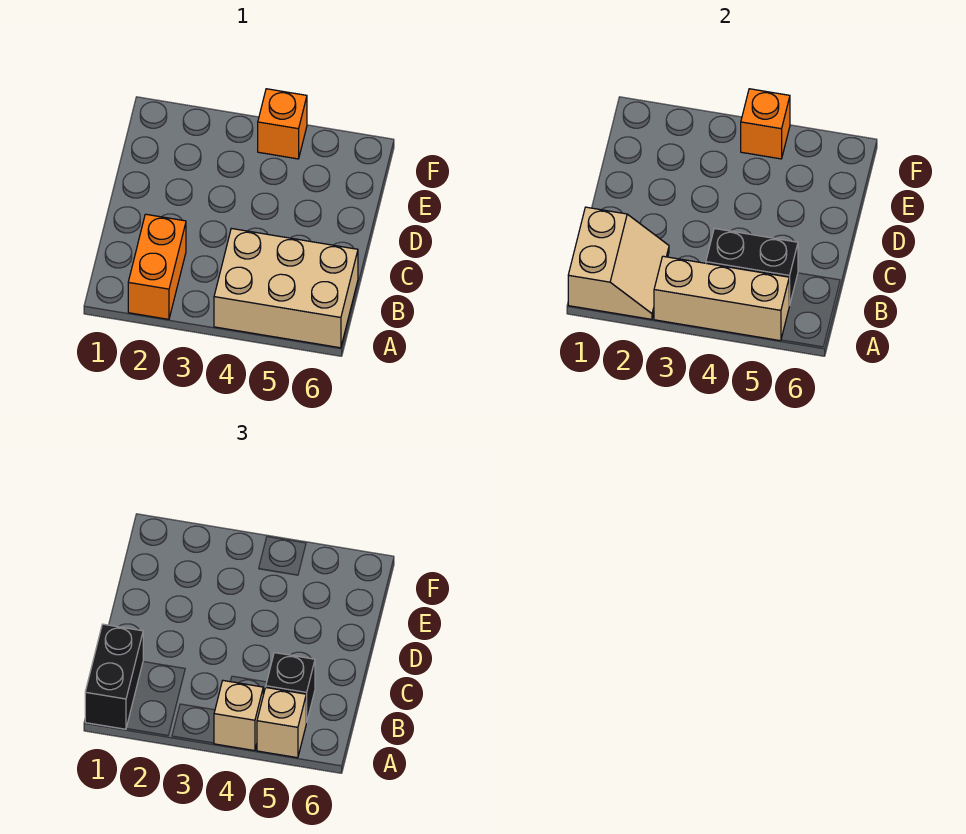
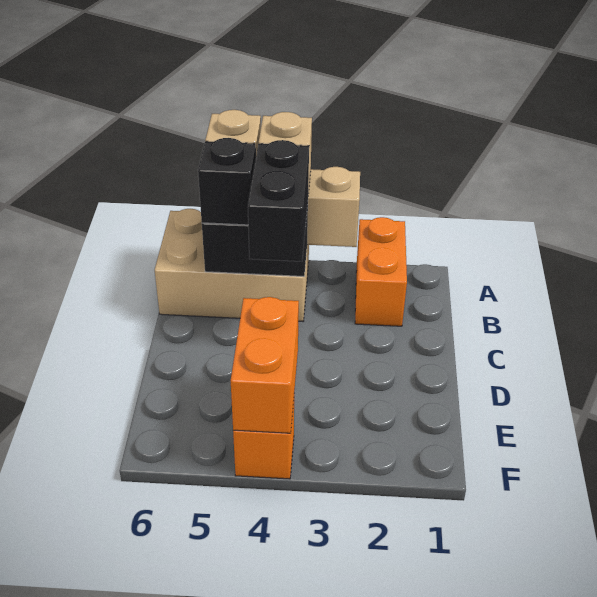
tan slope A1:B2 level 2 top 1 -> none
black brick A1:B1 level 3 -> black brick B4:C4 level 3
orange brick F4 level 2 -> orange brick E4:F4 level 2

